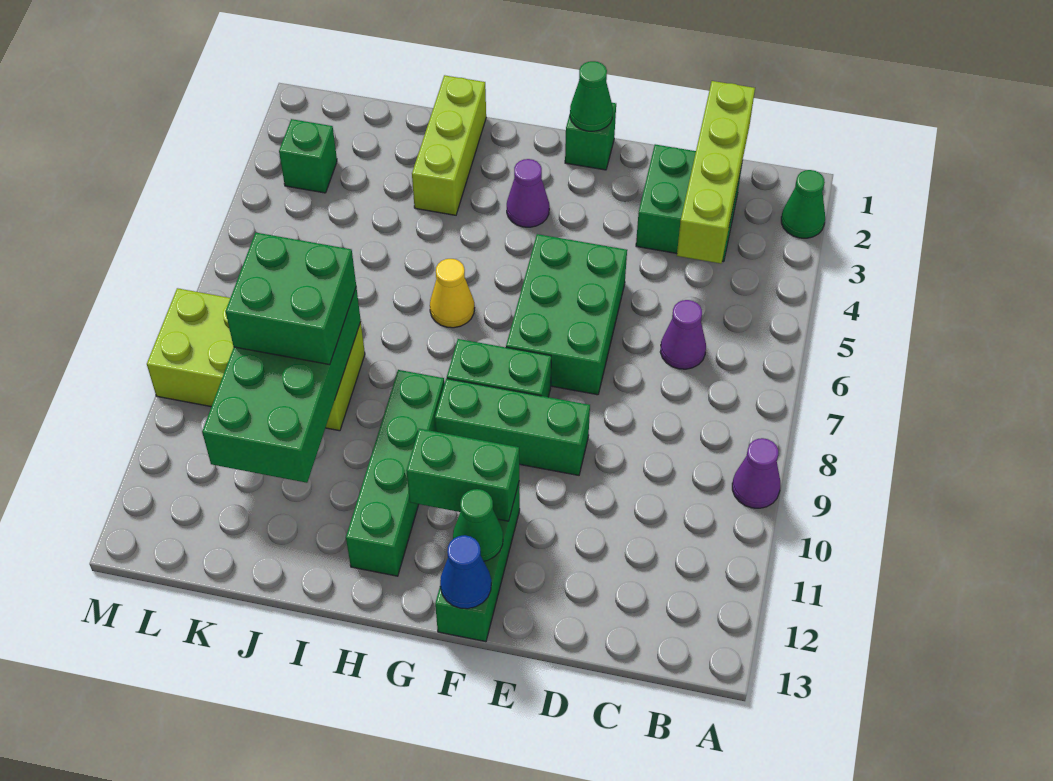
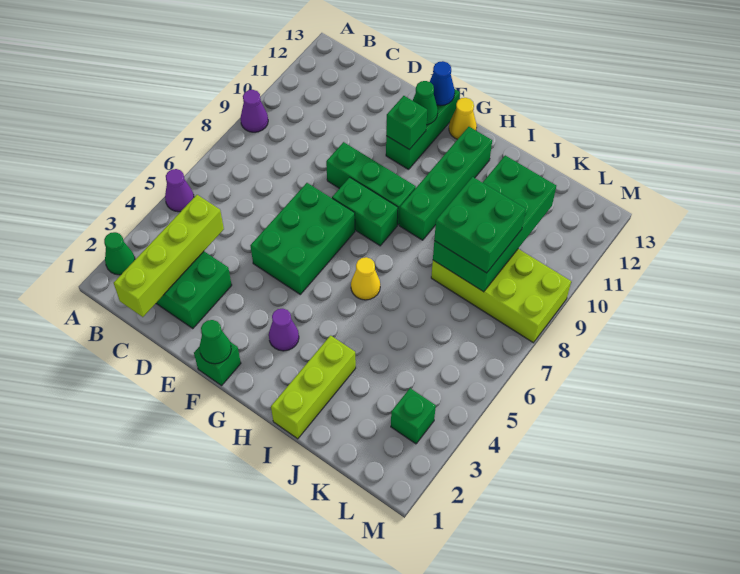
purple cone C6 level 1 -> purple cone A5 level 1
green brick F11:G11 level 2 -> green brick F11 level 2
none -> yellow cone G13 level 1

